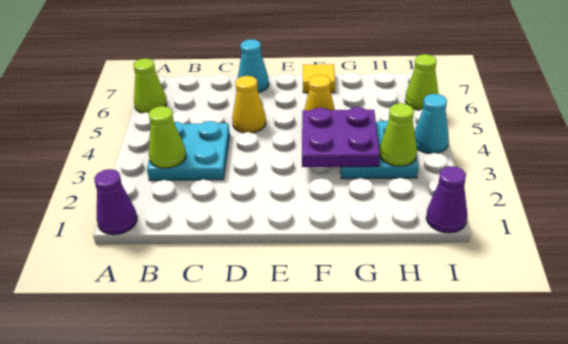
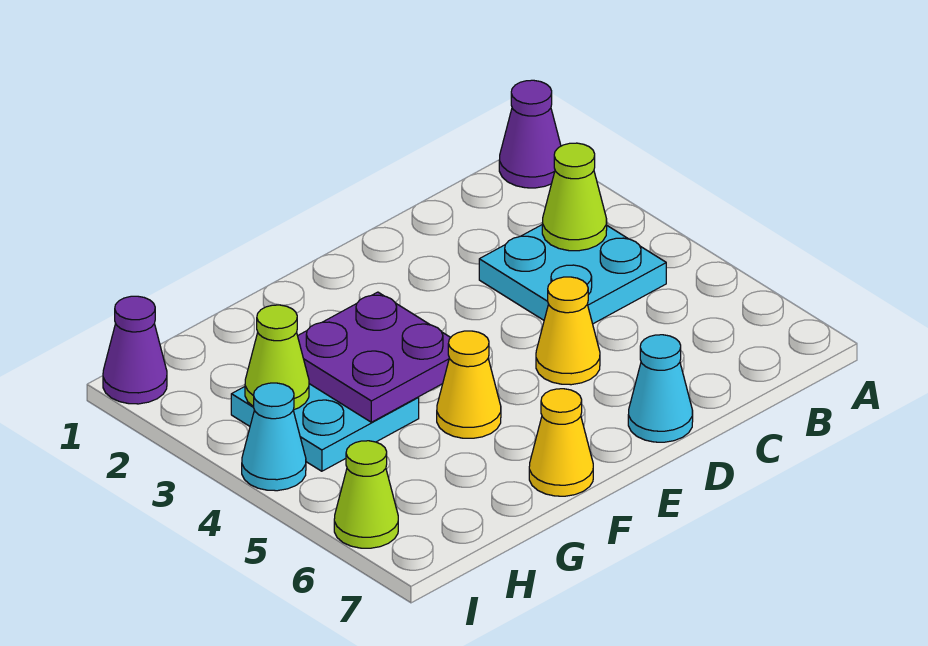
lime cone A6 level 1 -> none
yellow tile F7 level 1 -> yellow cone F7 level 1

